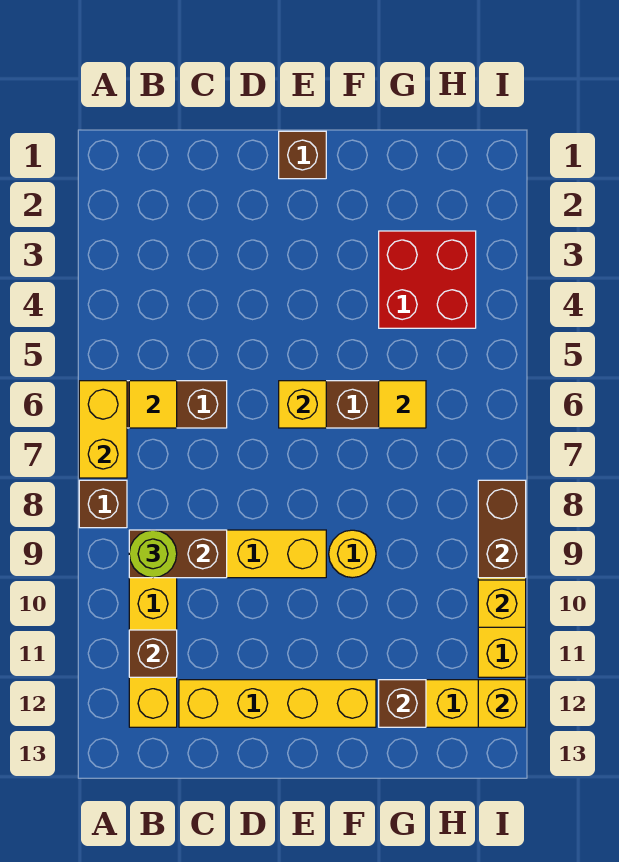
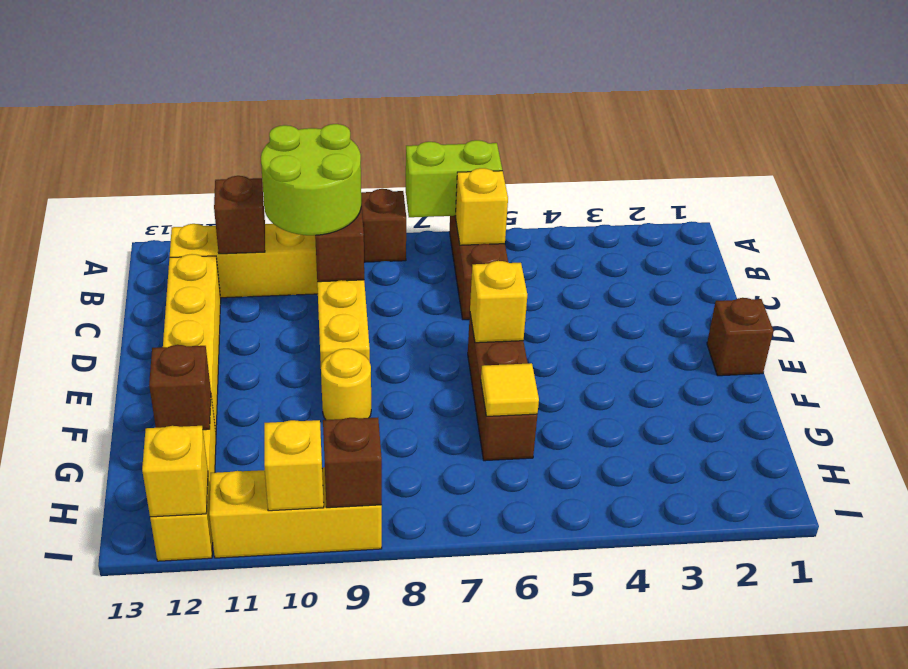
yellow brick A6:A7 level 2 -> lime brick A6:A7 level 2
yellow tile B6 level 2 -> yellow brick B6 level 2
lime round brick B9 level 3 -> lime round brick B9:C10 level 3
red brick G3:H4 level 1 -> none
brown brick I8:I9 level 2 -> brown brick I9 level 2

